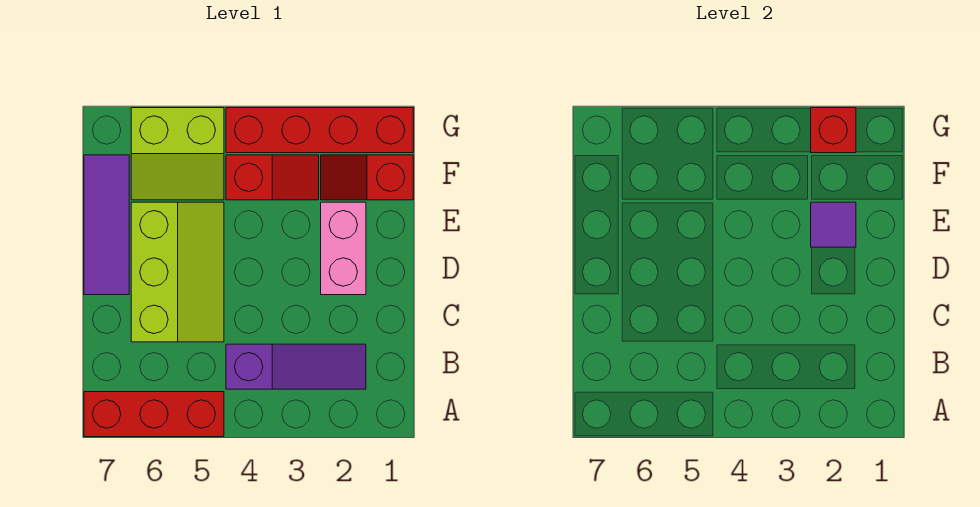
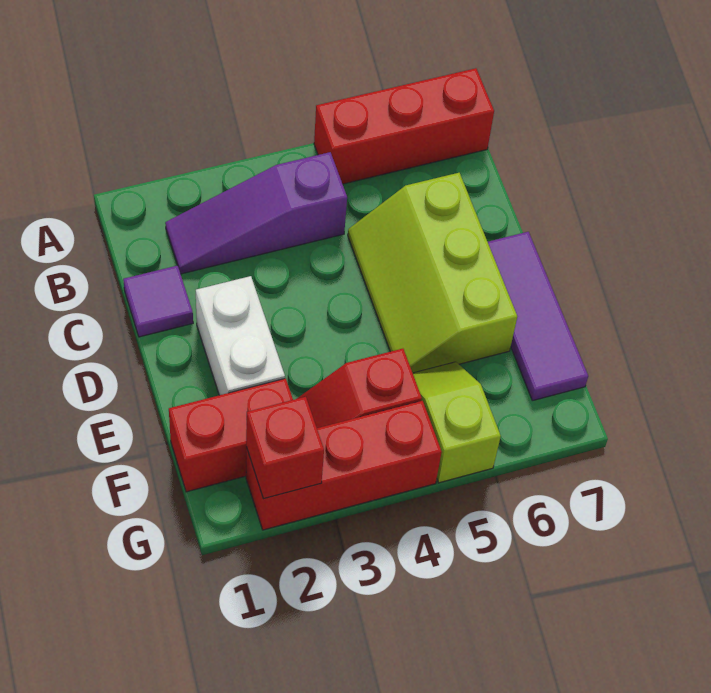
pink brick D2:E2 level 1 -> white brick D2:E2 level 1
purple tile E2 level 2 -> purple tile C1 level 1
red slope F1:F2 level 1 top 1 -> red brick F1:F2 level 1
lime slope F5:G6 level 1 top G -> lime slope F5:G5 level 1 top G
red brick G1:G4 level 1 -> red brick G2:G4 level 1

